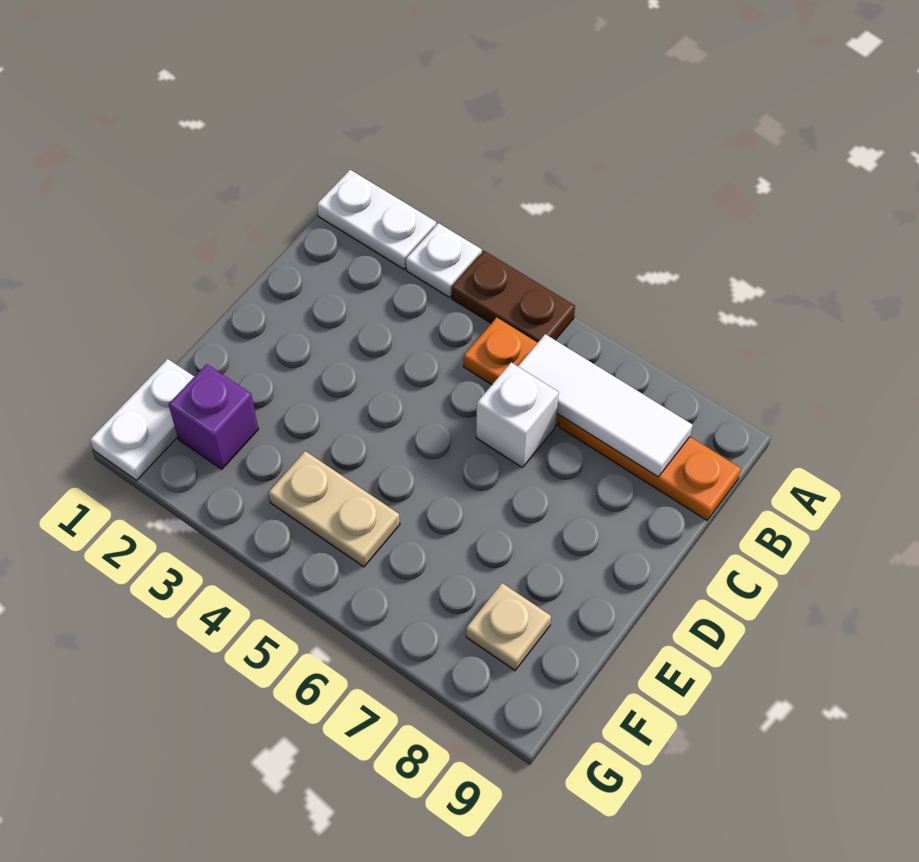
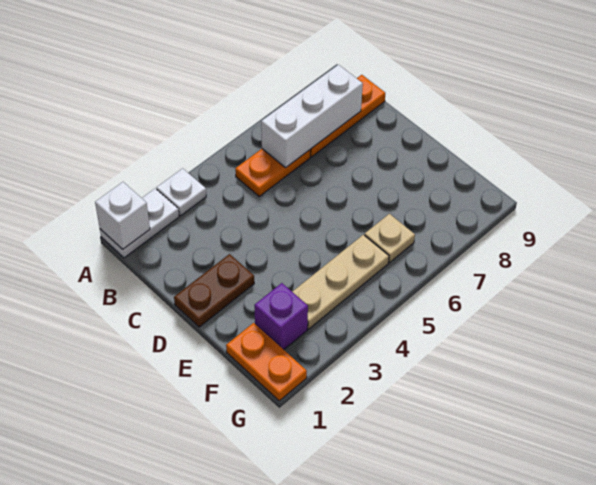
brown plate A4:A5 level 1 -> brown plate D1:D2 level 1
white tile B6:B8 level 2 -> white brick B6:B8 level 2
white brick C6 level 1 -> white brick A1 level 2
white plate F1:G1 level 1 -> orange plate F1:G1 level 1
tan plate F4:F5 level 1 -> tan plate F3:F5 level 1
tan plate F8 level 1 -> tan plate F6 level 1

